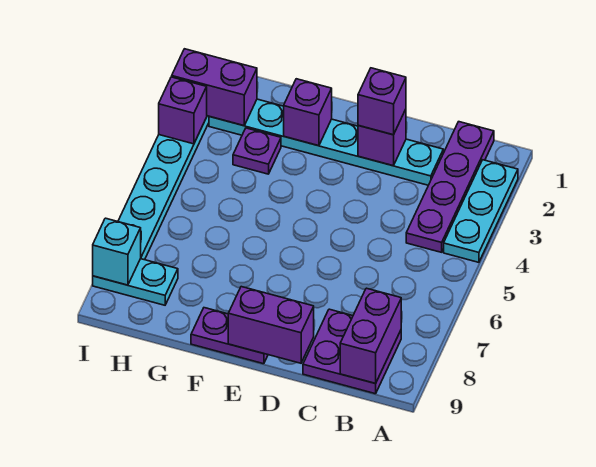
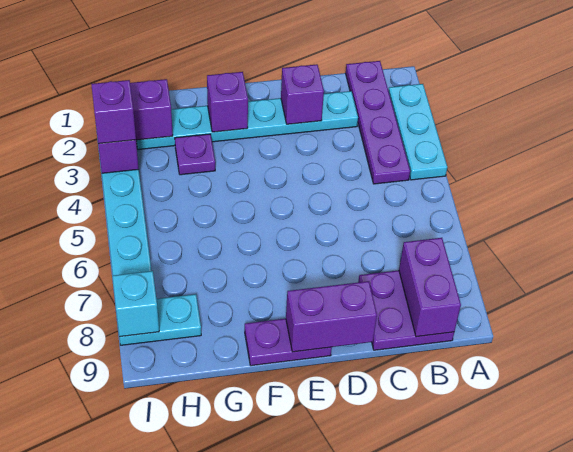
purple brick D2 level 3 -> purple brick I3 level 3

